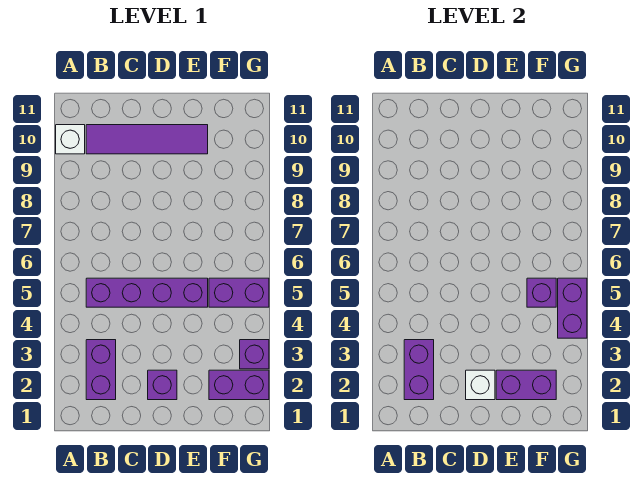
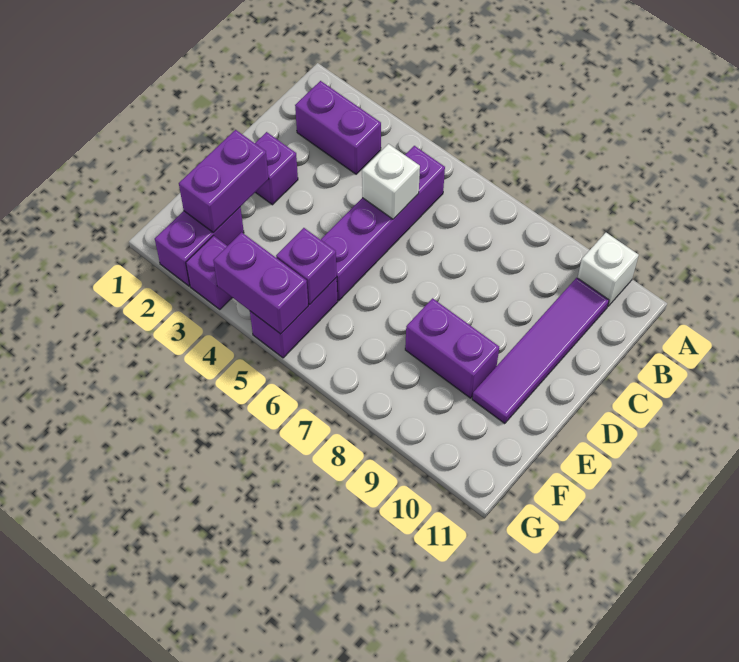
purple brick B2:B3 level 2 -> purple brick E8:E9 level 1
white brick D2 level 2 -> white brick C5 level 2

